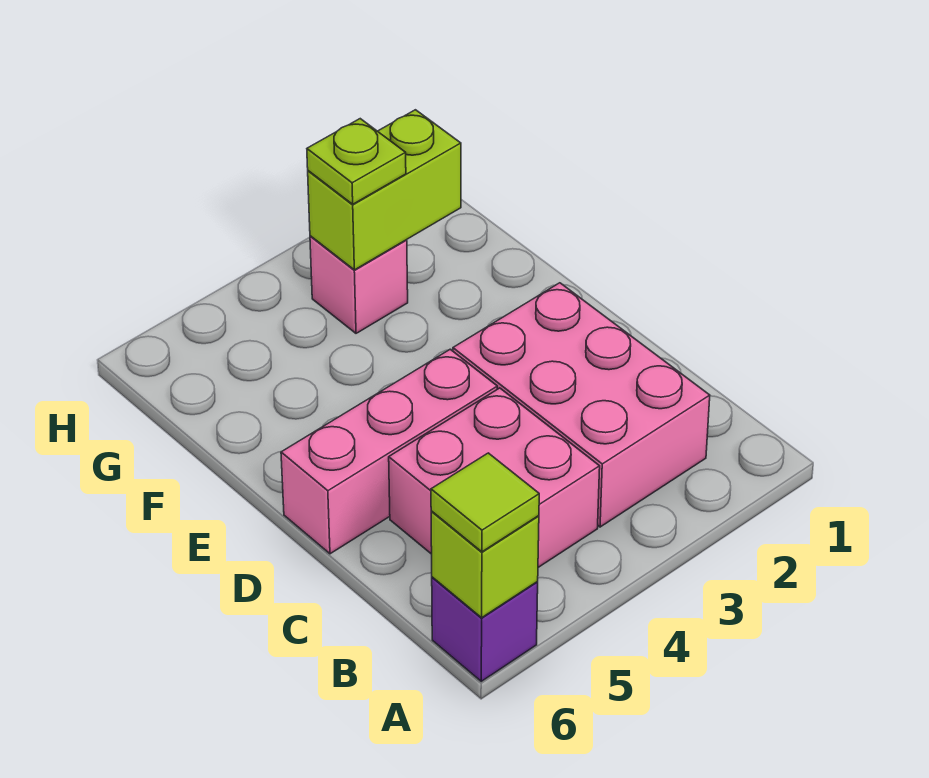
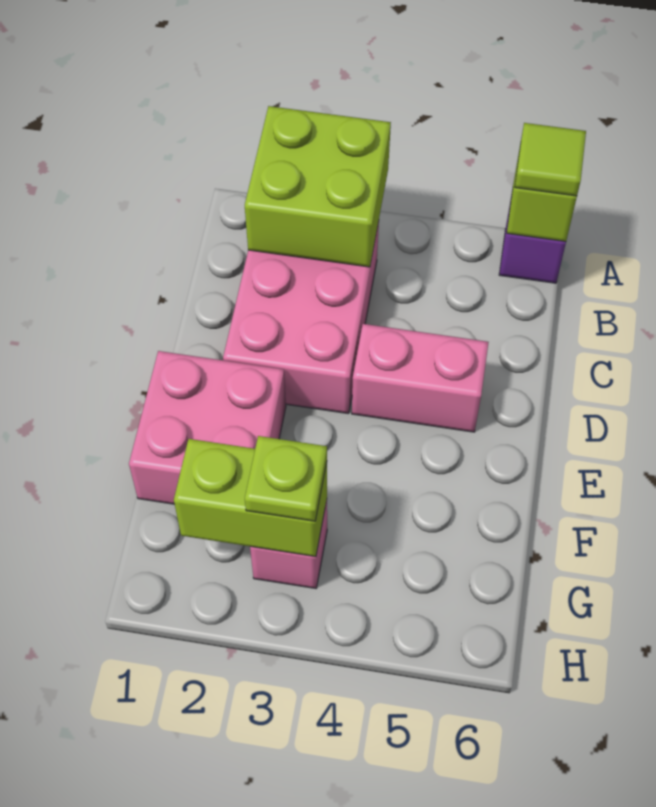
none -> lime brick A2:B3 level 2
pink brick B4:C5 level 1 -> pink brick E1:F2 level 1
pink brick D4:D6 level 1 -> pink brick D4:D5 level 1

